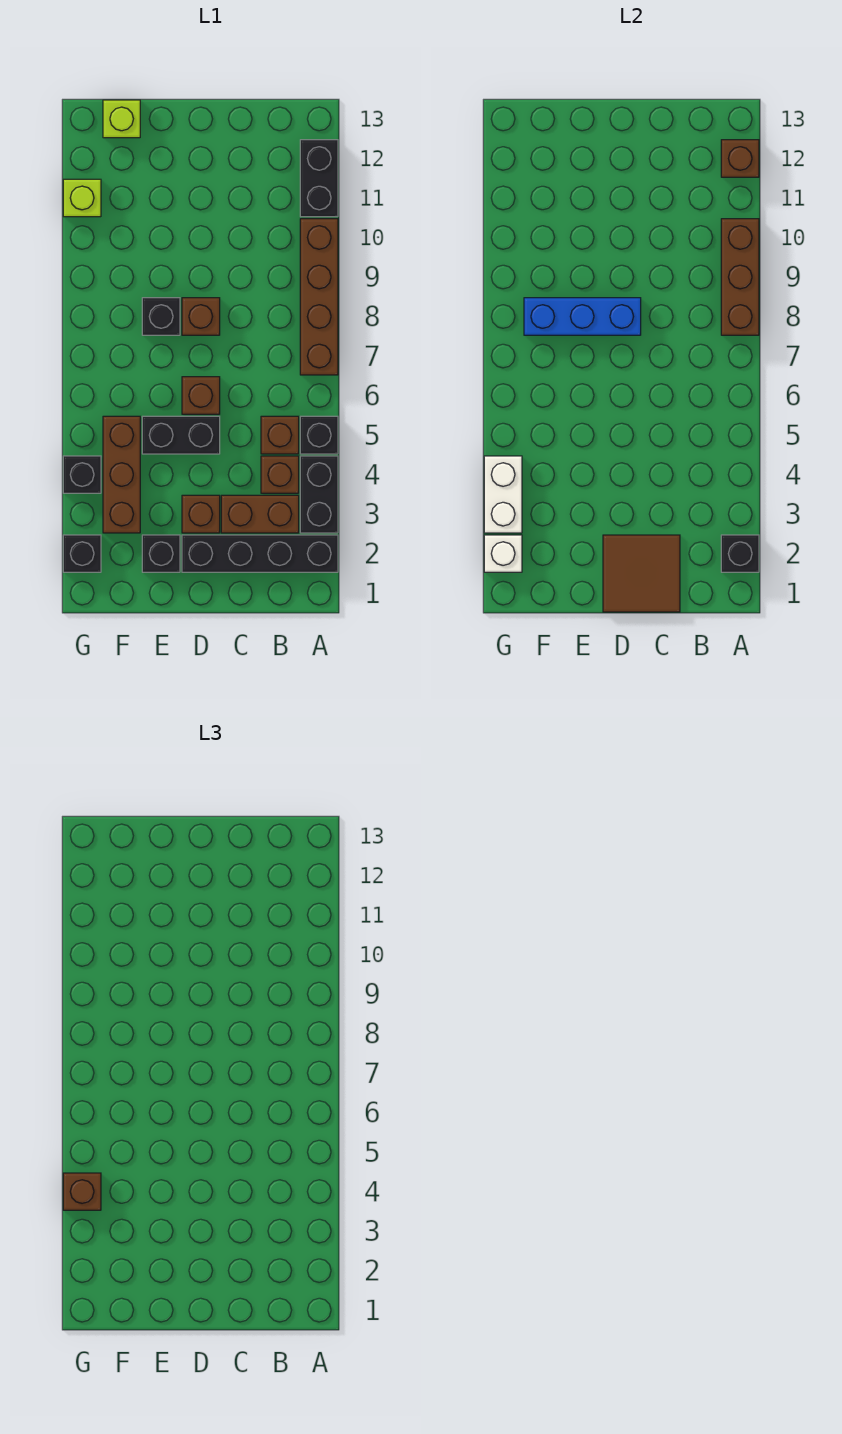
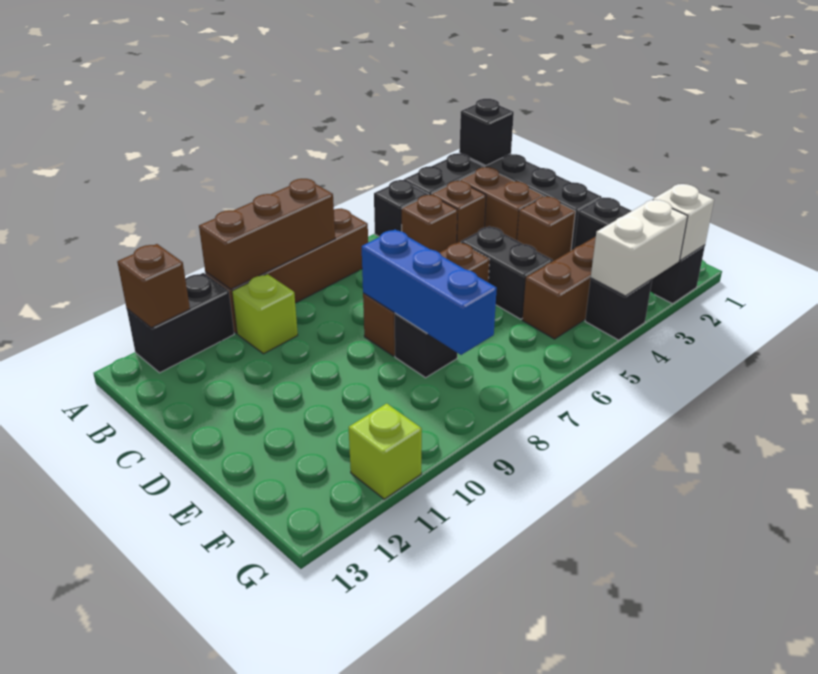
brown tile C1:D2 level 2 -> none
lime brick F13 level 1 -> lime brick B10 level 1
brown brick G4 level 3 -> none

